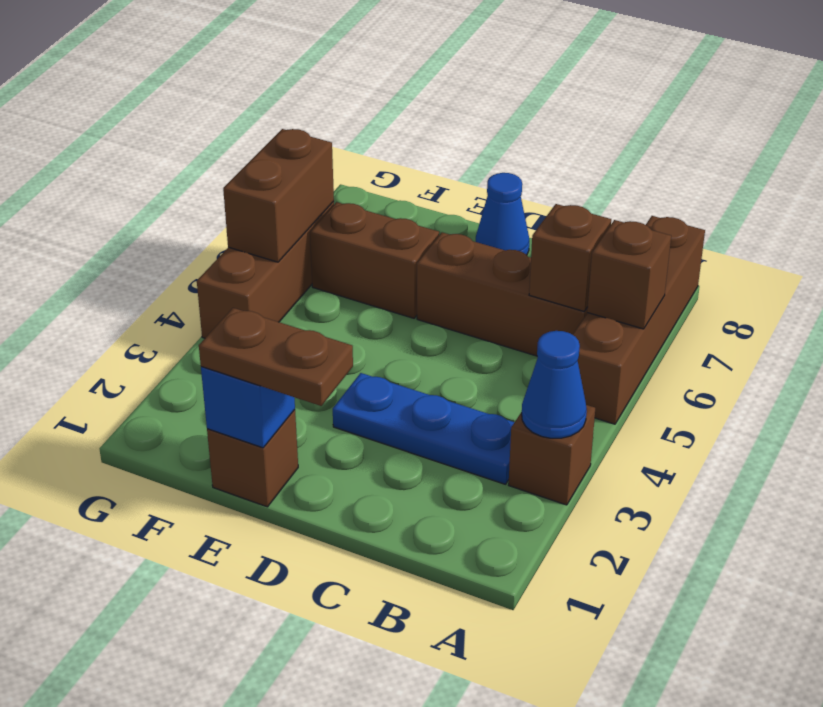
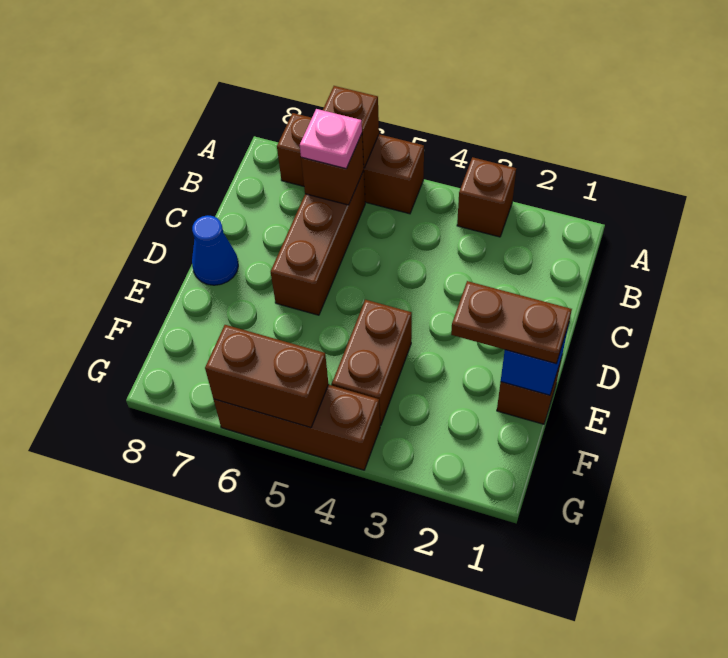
blue cone A3 level 2 -> none
brown brick A5:A8 level 1 -> brown brick A5:A7 level 1
blue plate B3:D3 level 1 -> none
none -> pink plate B6 level 3
brown plate D1:E1 level 3 -> brown plate E1:E2 level 3
brown brick E6:F6 level 1 -> brown brick E4:F4 level 1

